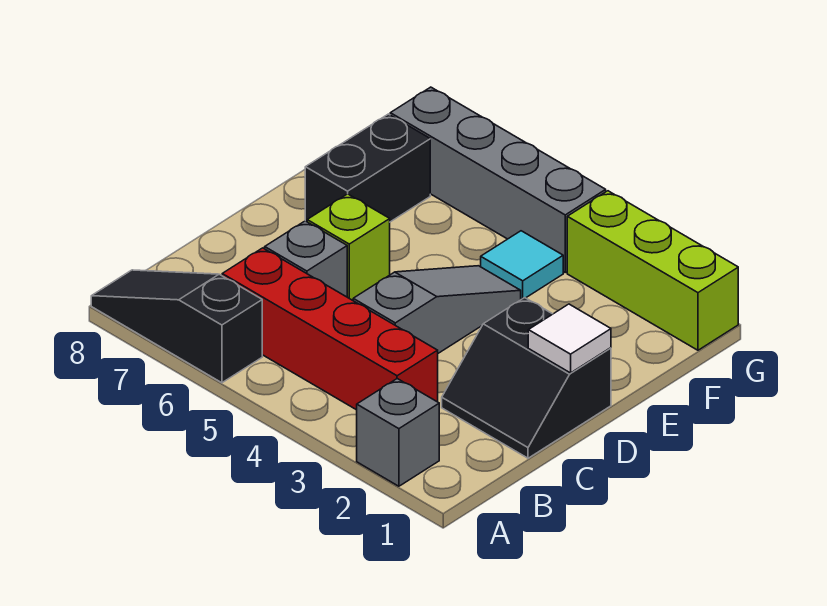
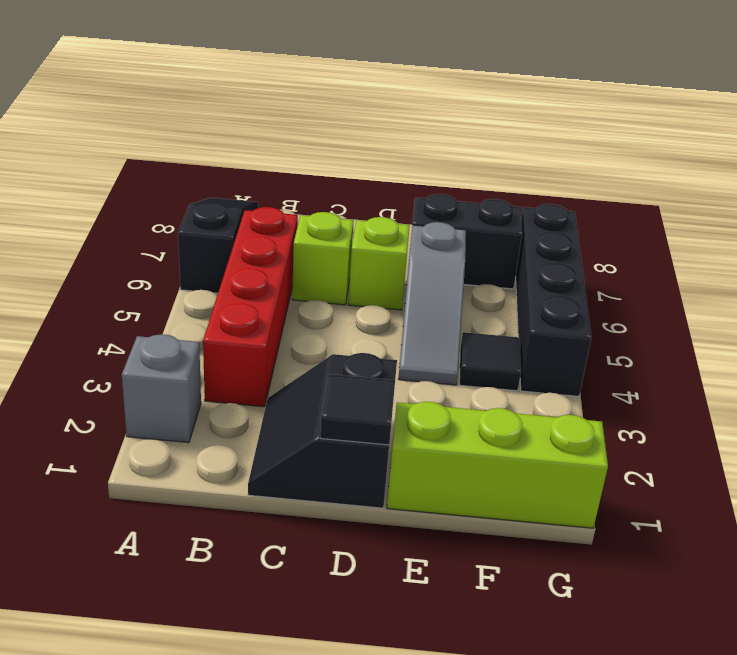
grey slope C4:E4 level 1 top C -> grey slope E4:E6 level 1 top 6
grey brick C6 level 1 -> lime brick C6 level 1
white tile D1 level 2 -> black tile D1 level 2
cyan tile F4 level 1 -> black tile F4 level 1
lime brick G1:G3 level 1 -> lime brick E1:G1 level 1
grey brick G4:G7 level 1 -> black brick G4:G7 level 1

